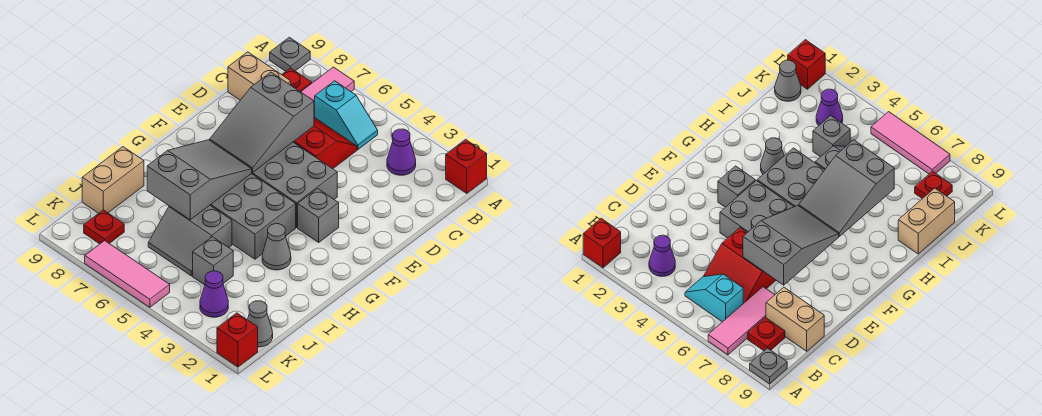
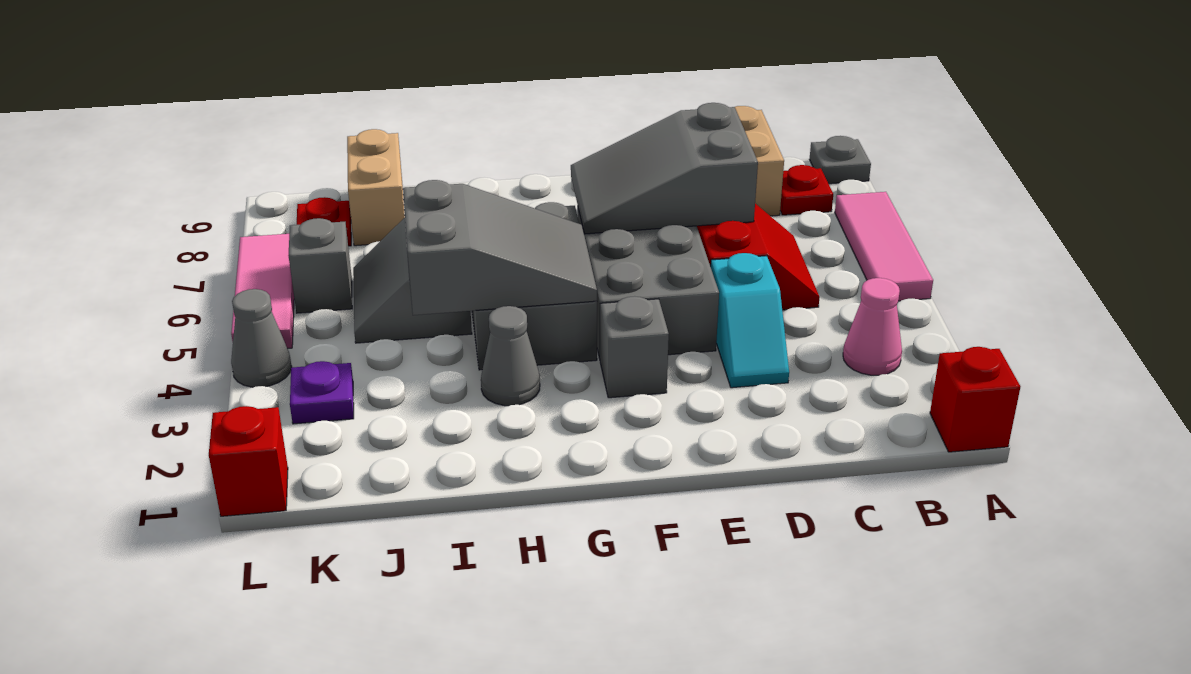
pink tile A7:C7 level 1 -> pink tile A5:A7 level 1
purple cone B3 level 1 -> pink cone B3 level 1
cyan slope B5:B6 level 1 top 6 -> cyan slope D3:D4 level 1 top 4
grey slope G6:I7 level 2 top I -> grey slope G4:I5 level 2 top I
tan brick I9:J9 level 1 -> tan brick J8:J9 level 1
grey brick J4 level 1 -> grey brick K6 level 1
grey cone K1 level 1 -> grey cone L4 level 1
purple cone K3 level 1 -> purple plate K3 level 1

